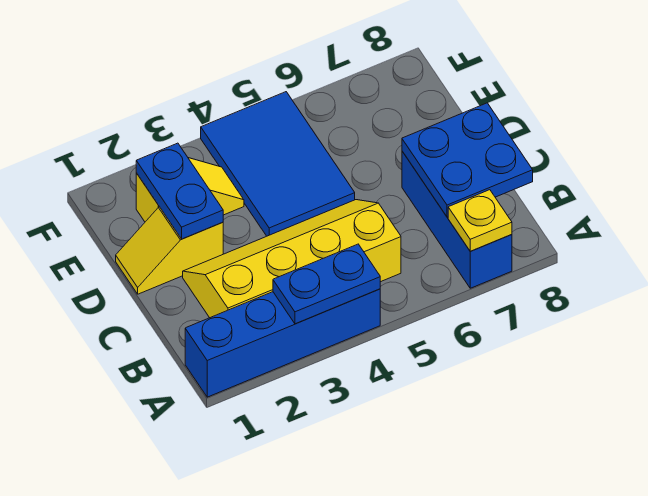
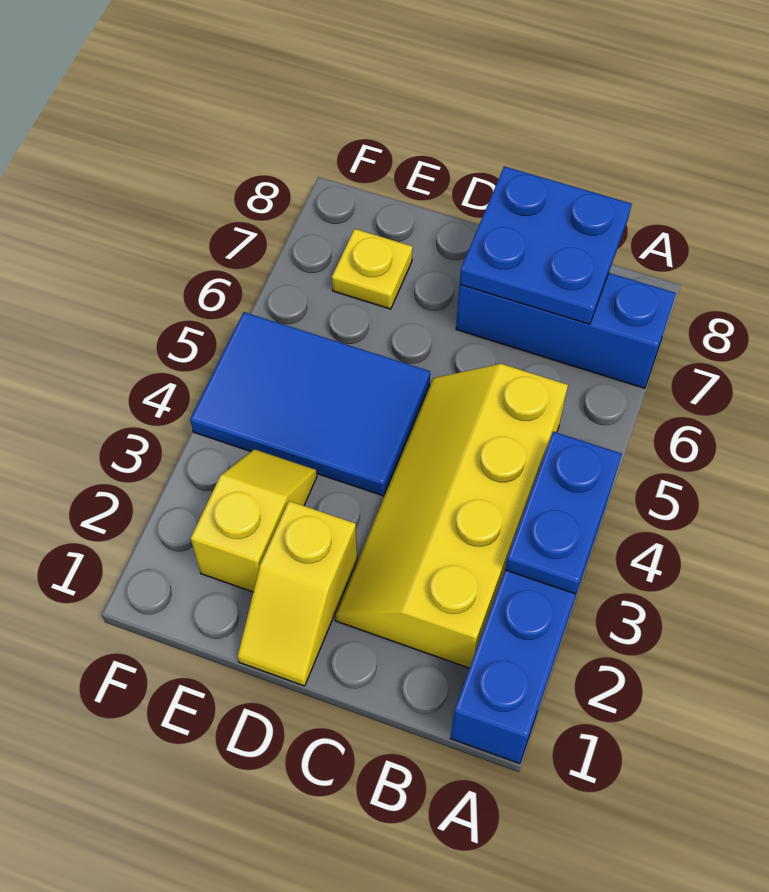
yellow plate A7 level 2 -> yellow plate E7 level 1
blue plate D2:E2 level 2 -> none

